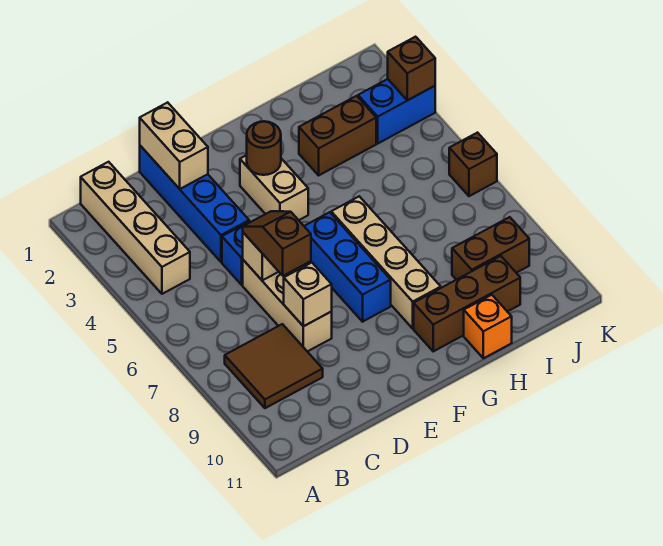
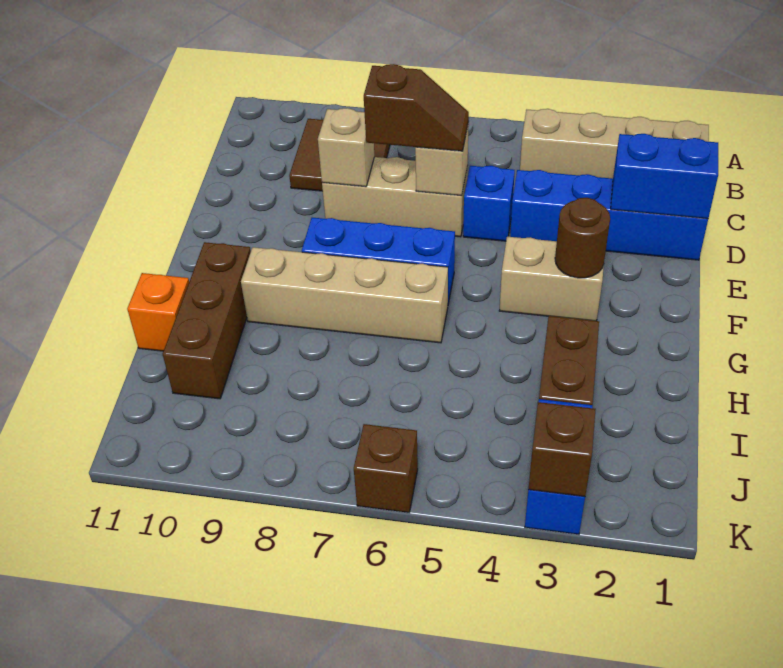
tan brick D1:D2 level 2 -> blue brick D1:D2 level 2
brown brick I9:J9 level 1 -> none

